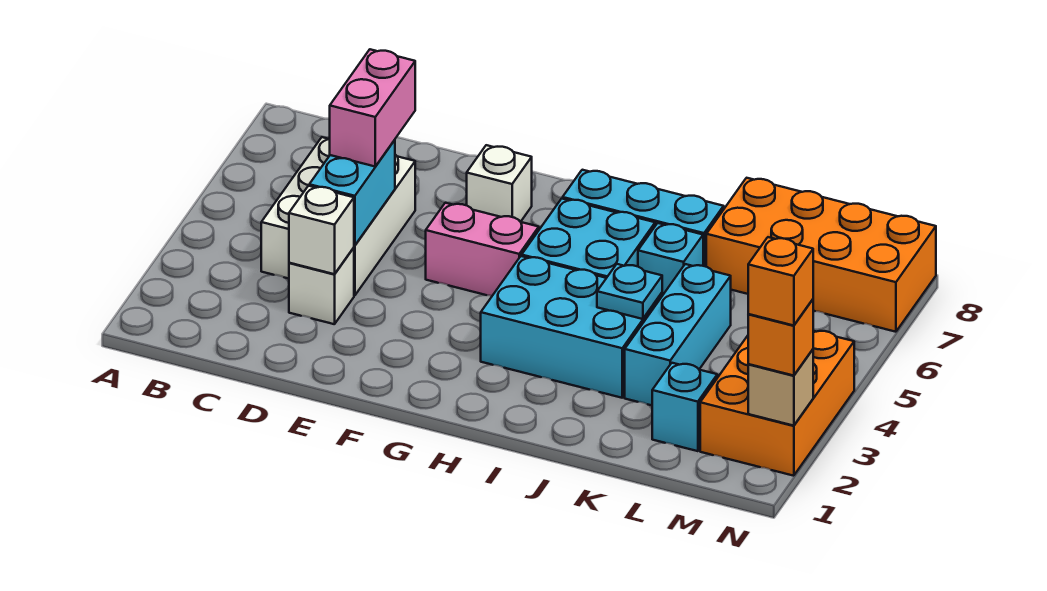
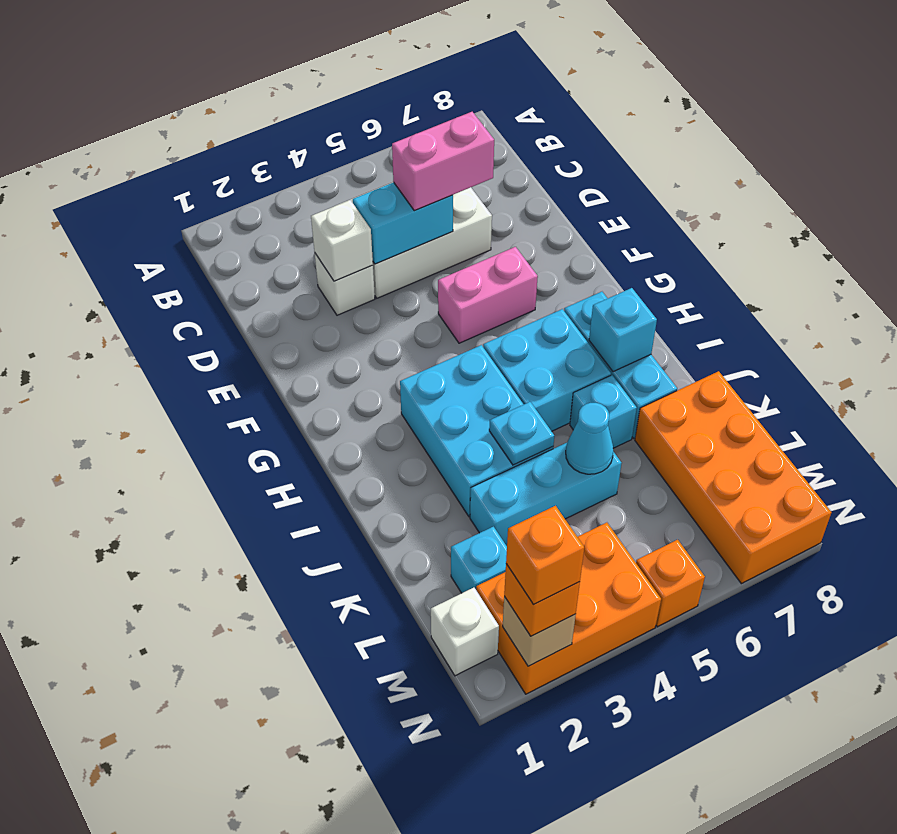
pink brick F5:G5 level 1 -> pink brick F5:F6 level 1
white brick F7 level 1 -> white brick M1 level 1
none -> cyan brick I7 level 2
none -> cyan cone K5 level 2
none -> orange brick N5 level 1

